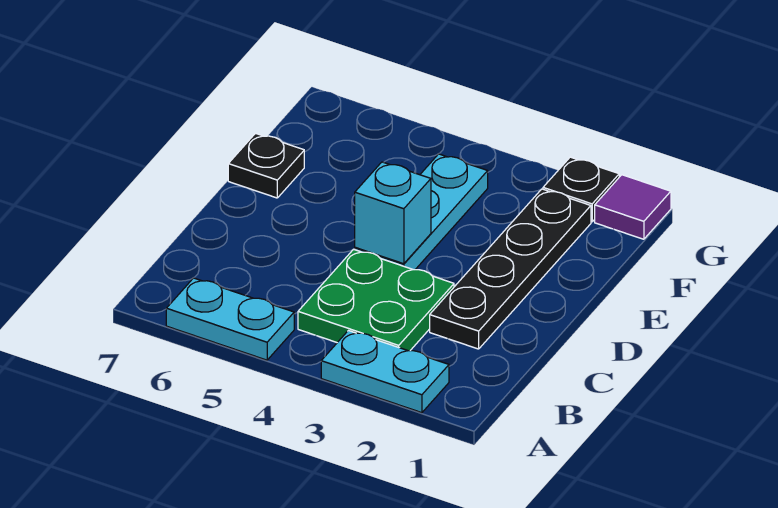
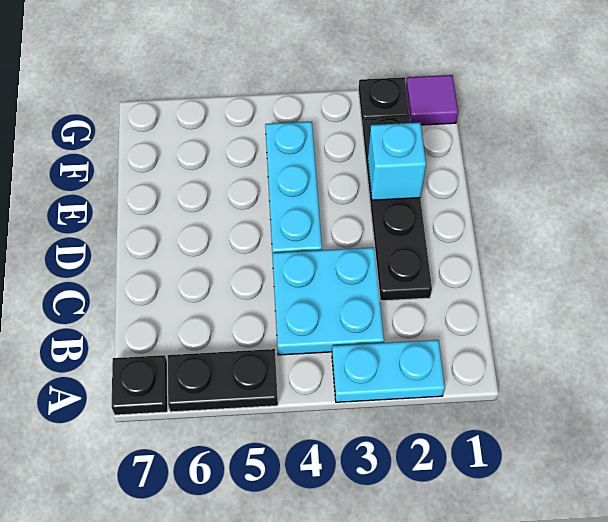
cyan plate A5:A6 level 1 -> black plate A5:A6 level 1
green plate B3:C4 level 1 -> cyan plate B3:C4 level 1
cyan brick D4 level 2 -> cyan brick E2 level 2
black plate E7 level 1 -> black plate A7 level 1

